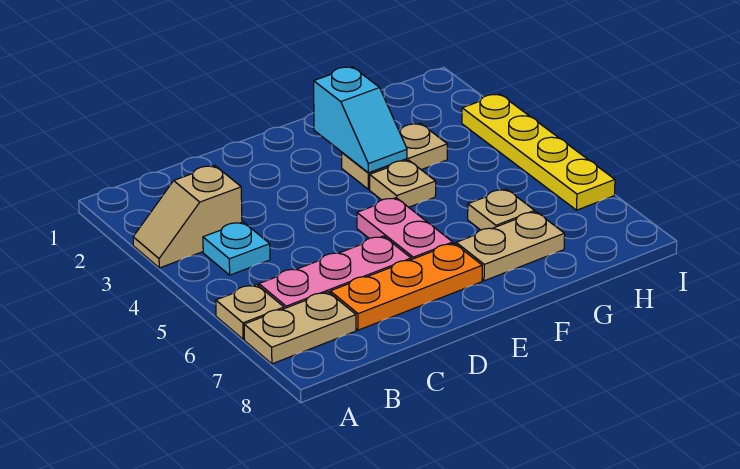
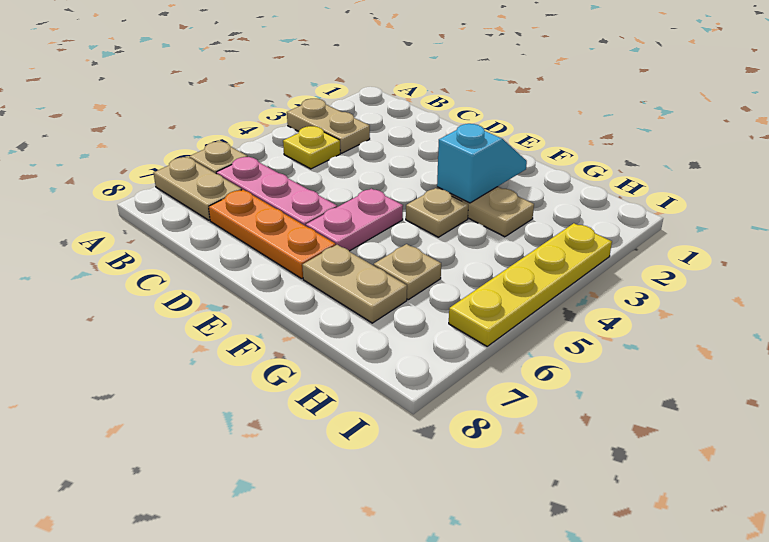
tan slope A3:B3 level 1 top B -> tan plate A3:B3 level 1
cyan plate B4 level 1 -> yellow plate B4 level 1
cyan slope F2:F3 level 2 top 2 -> cyan slope F2:F3 level 2 top 3

